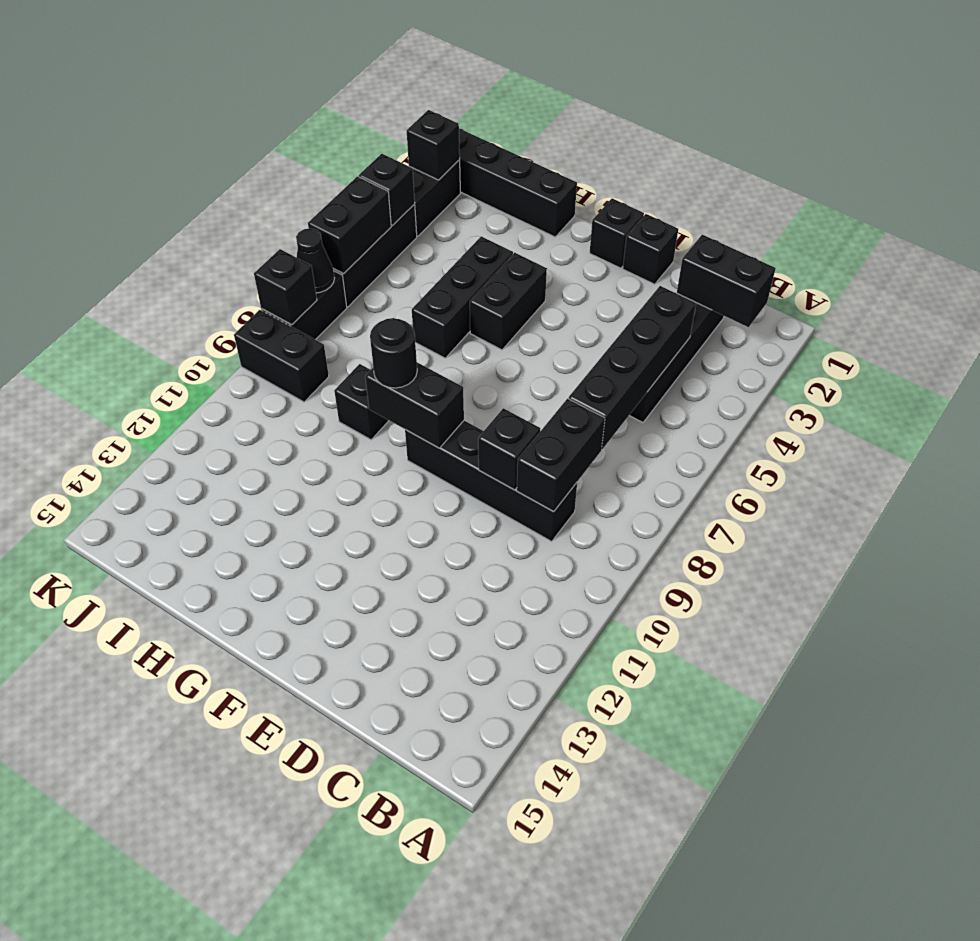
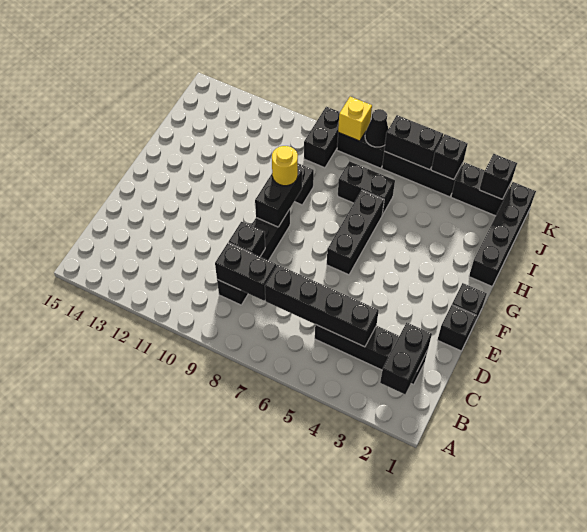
black brick G4:G5 level 1 -> black brick I6:I7 level 1
black round brick G9 level 3 -> yellow round brick G9 level 3
black brick H4:H6 level 1 -> black brick F6:H6 level 1
black brick K8 level 2 -> yellow brick K8 level 2

